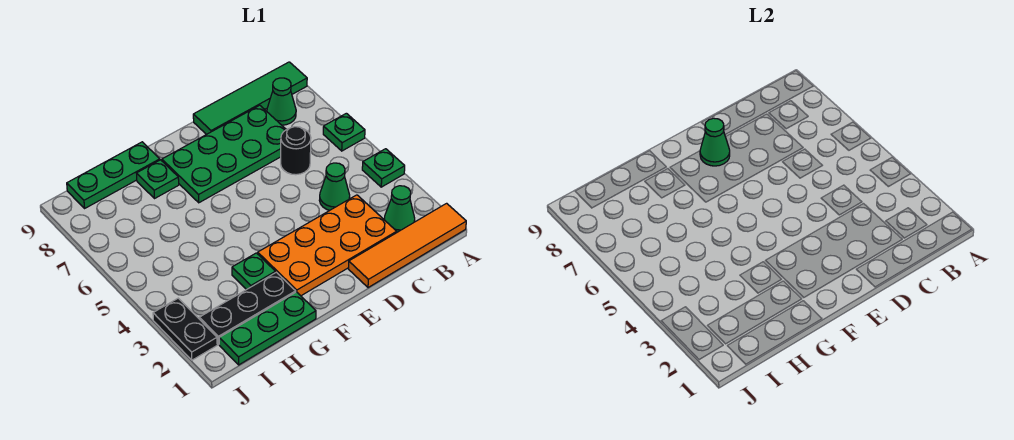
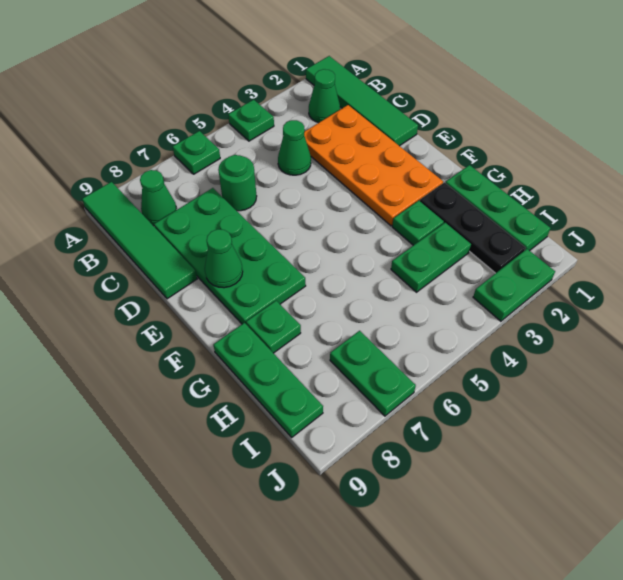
orange tile A1:D1 level 1 -> green tile A1:D1 level 1
black round brick C6 level 1 -> green round brick C6 level 1
none -> green plate H3:H4 level 1
none -> green plate I7:J7 level 1
black plate J2:J3 level 1 -> green plate J2:J3 level 1

